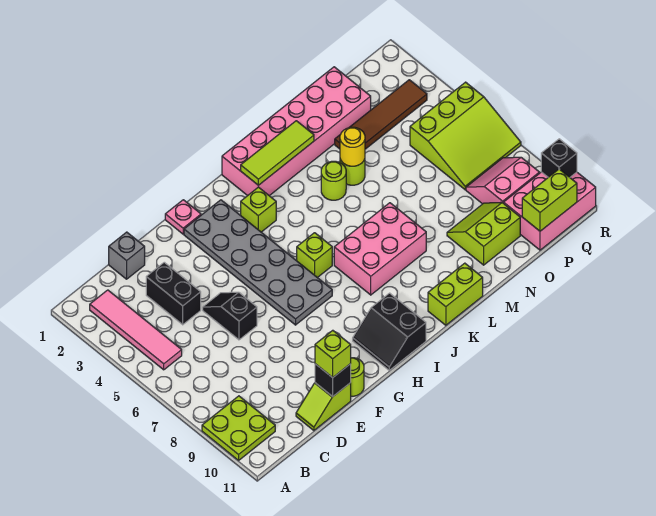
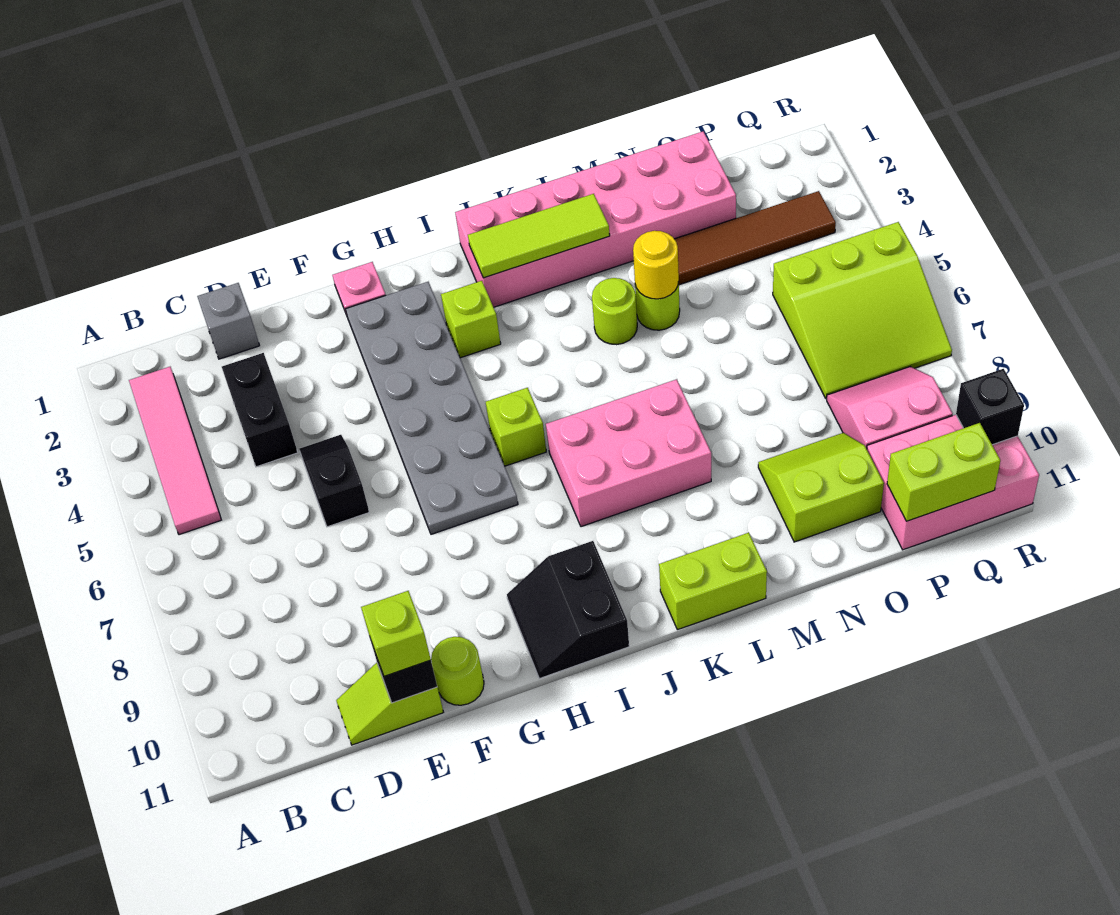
lime plate A9:B10 level 1 -> none

